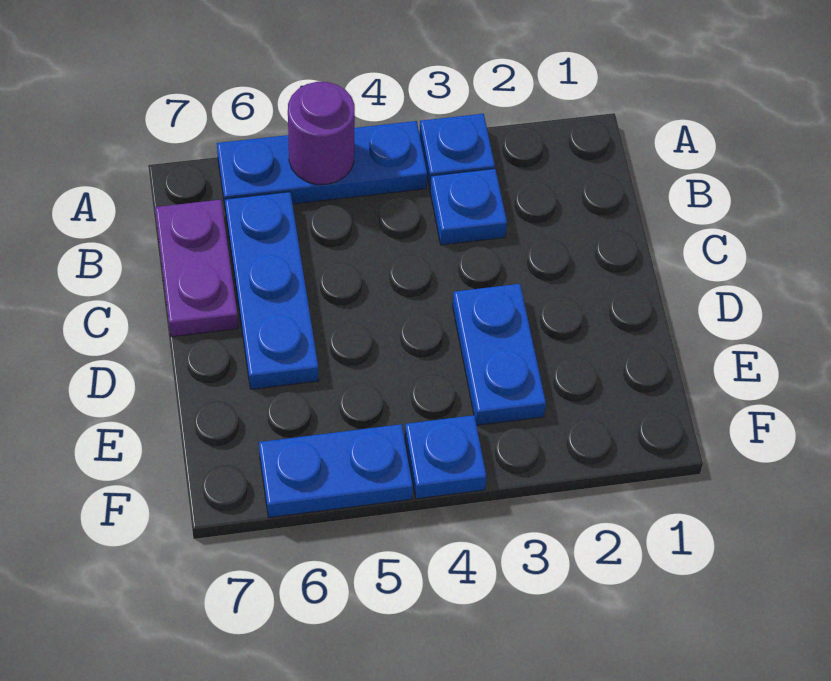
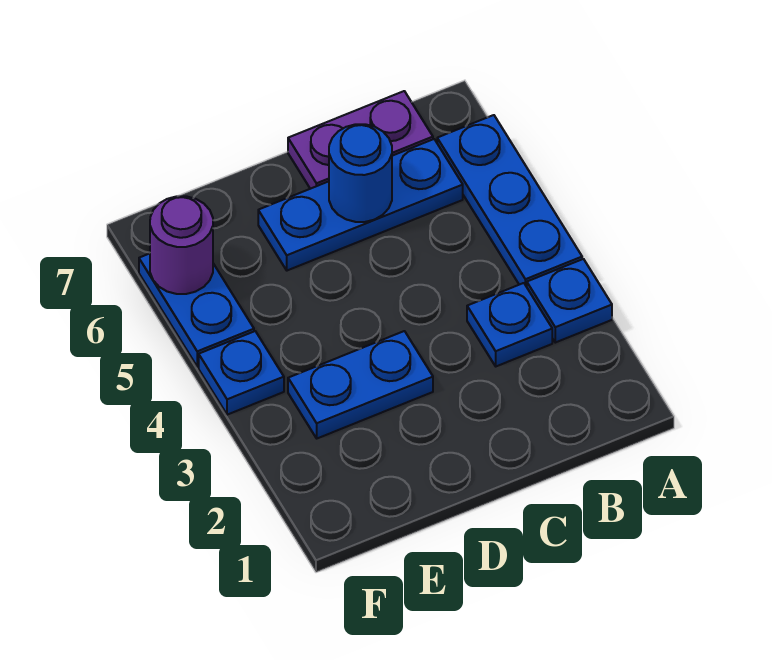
purple round brick A5 level 2 -> purple round brick F6 level 2
none -> blue round brick C6 level 2

